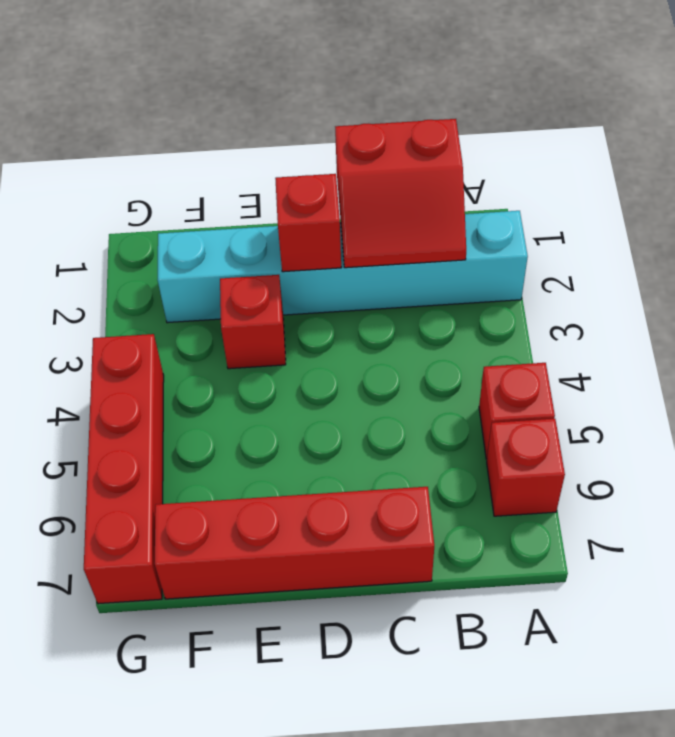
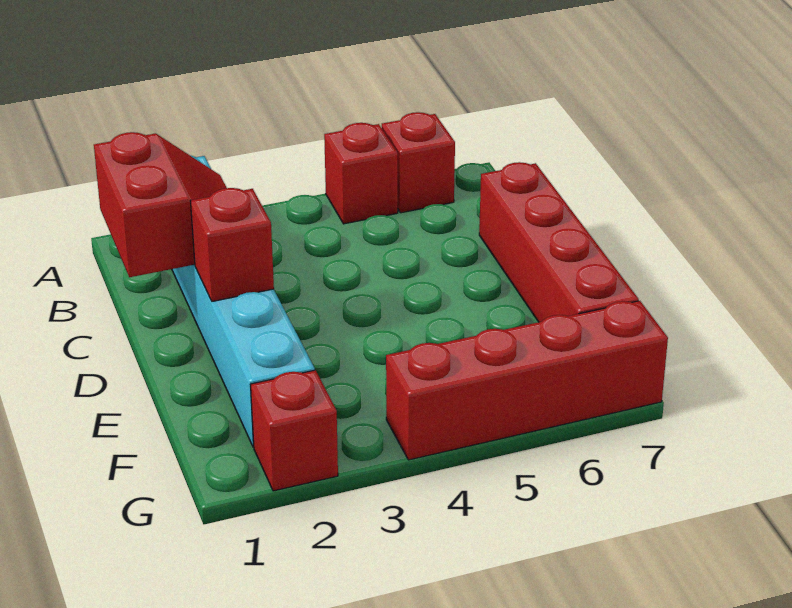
red brick E3 level 1 -> red brick G2 level 1

